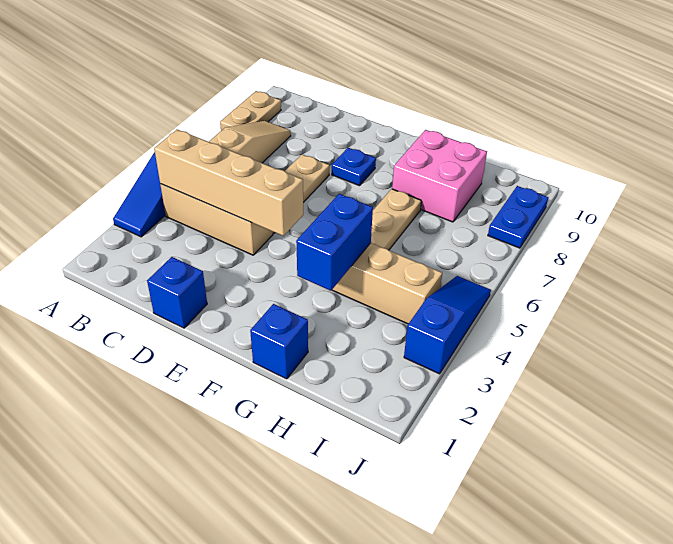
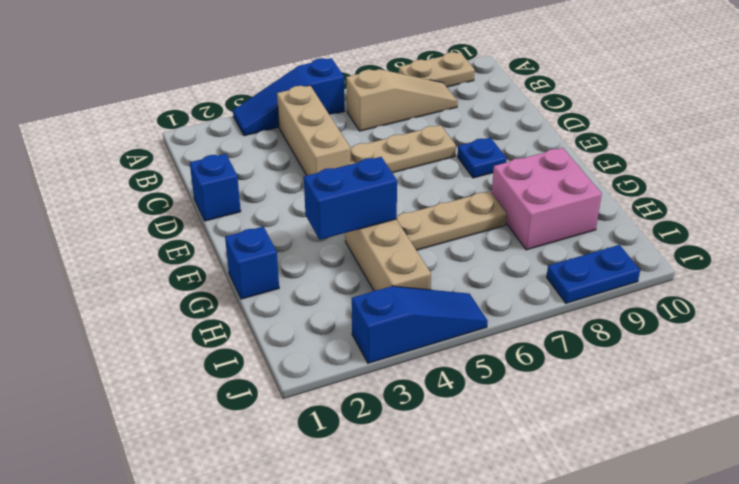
tan brick B4:E4 level 2 -> none

